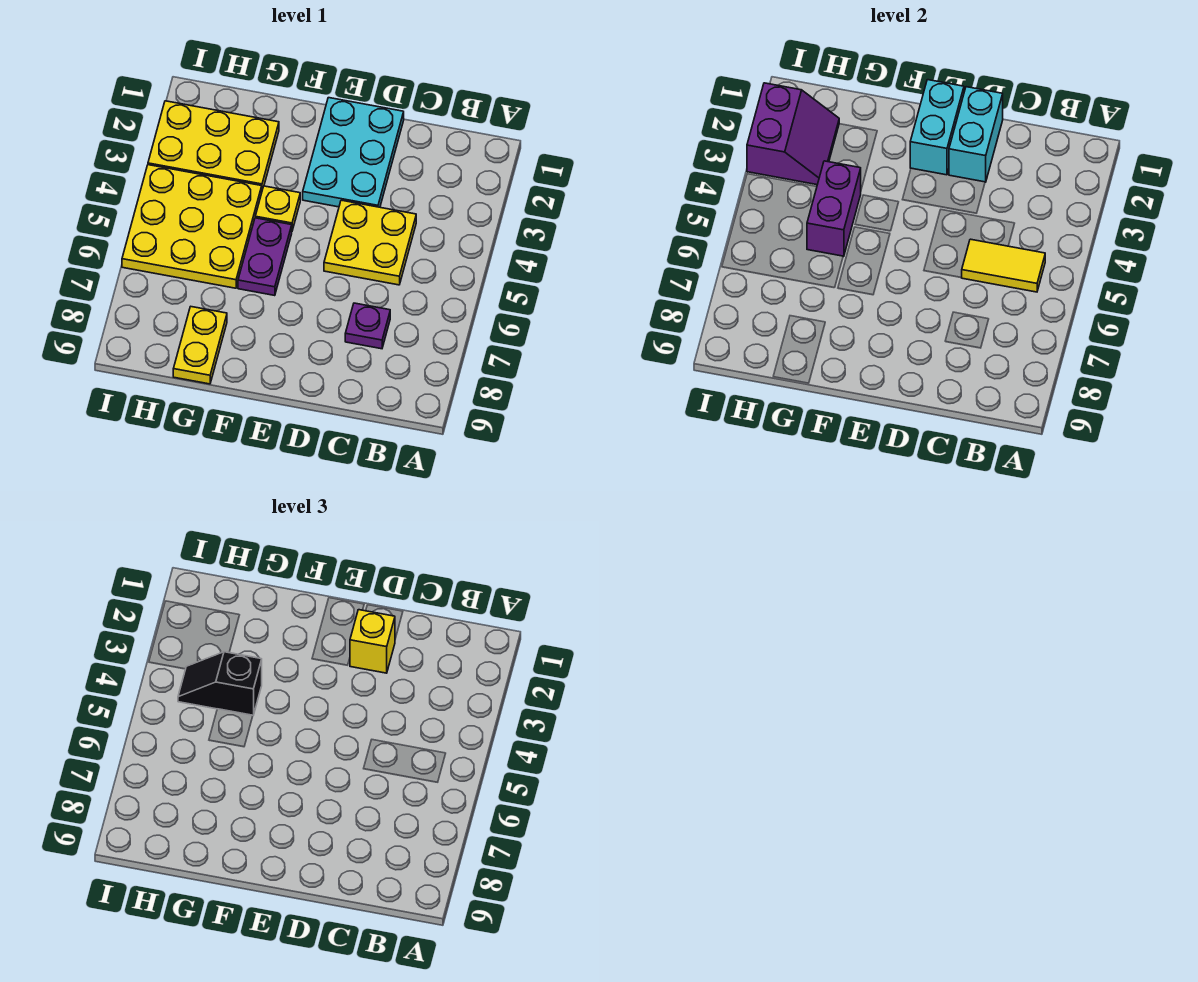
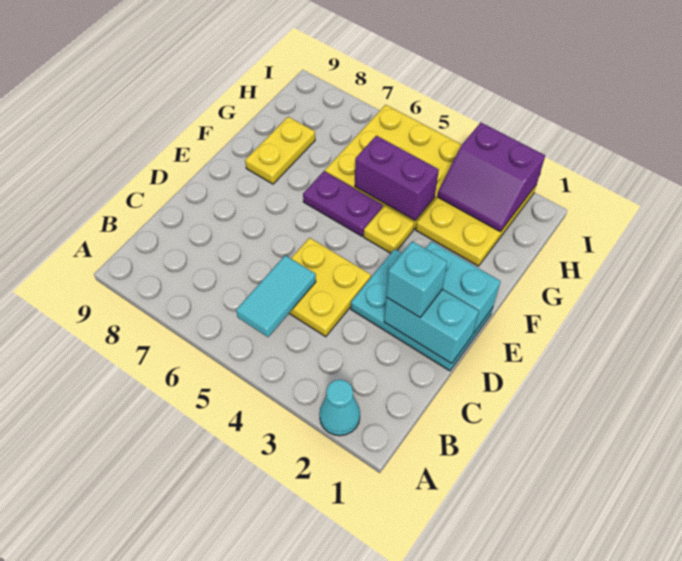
none -> cyan cone A2 level 1
yellow tile B5:C5 level 2 -> cyan tile B5:C5 level 2
purple plate C7 level 1 -> none
yellow brick D2 level 3 -> cyan brick D2 level 3
black slope G4:H4 level 3 top G -> none
yellow plate G8:G9 level 1 -> yellow plate F8:G8 level 1

